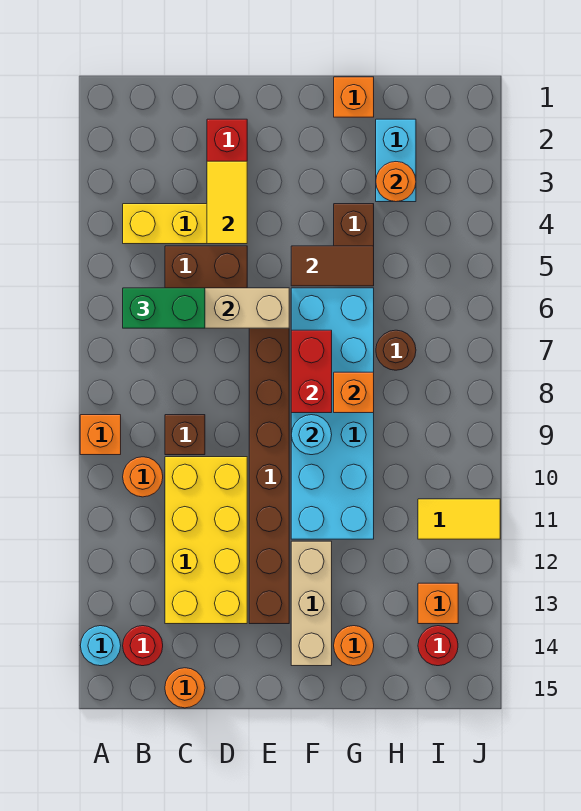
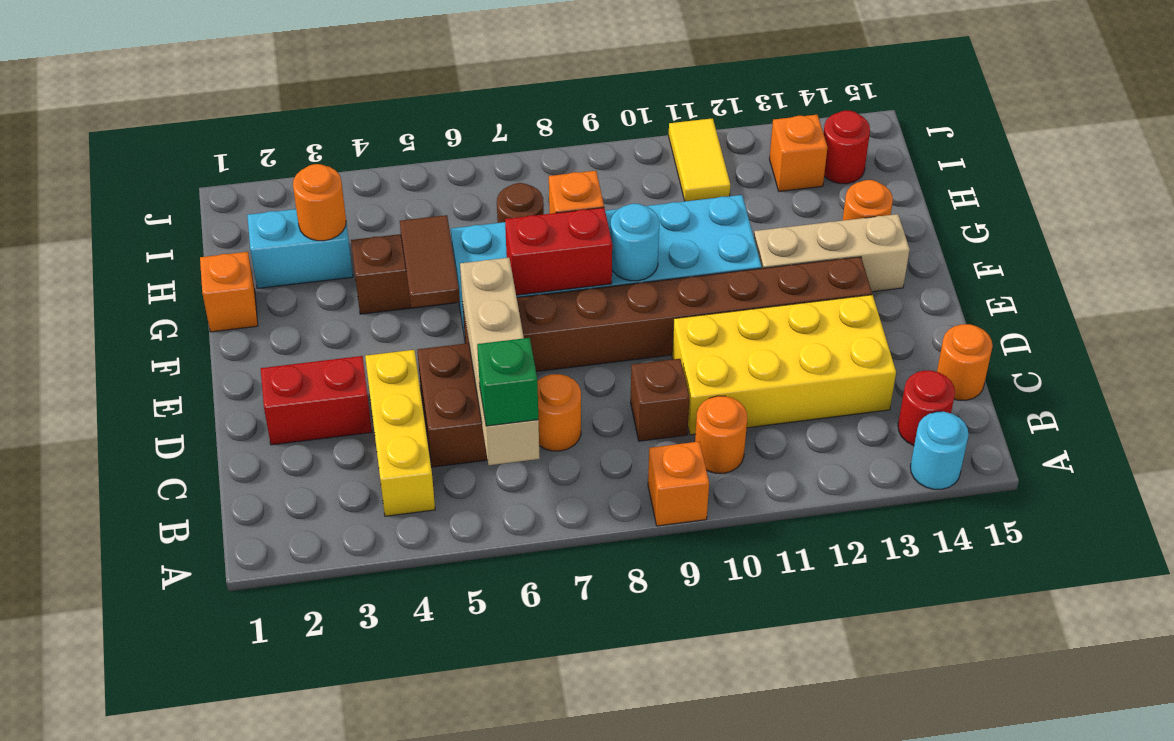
green brick B6:C6 level 3 -> green brick B6 level 3
none -> orange round brick C7 level 1
yellow tile D3:D4 level 2 -> none

